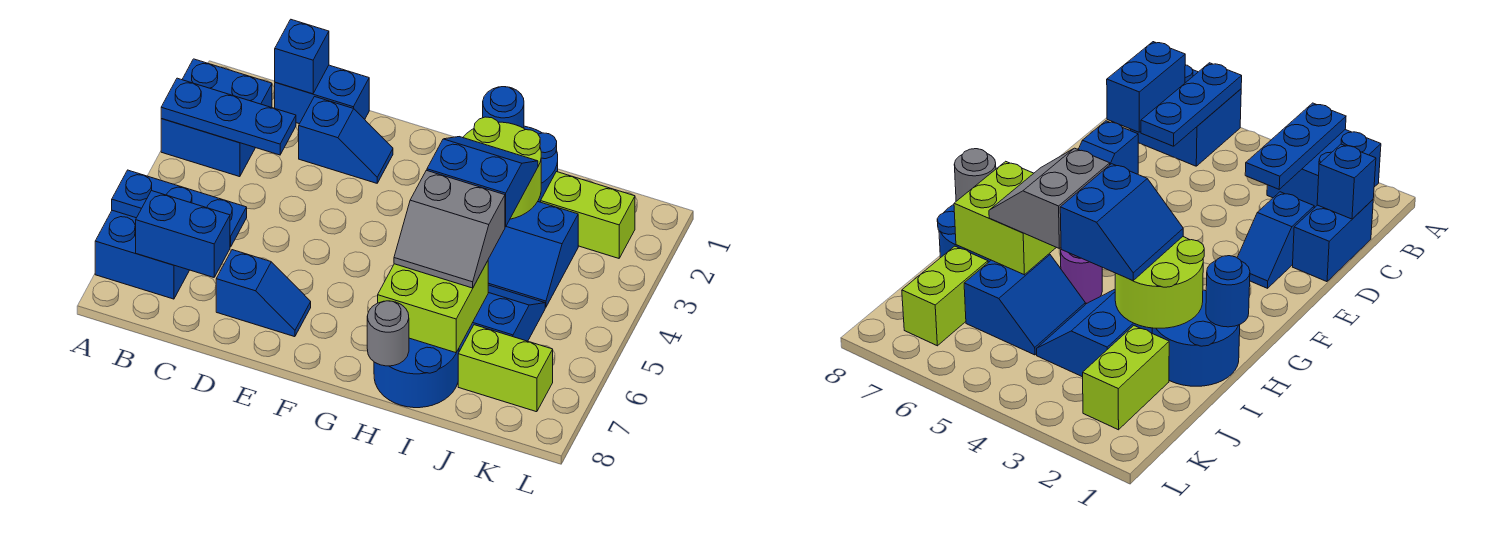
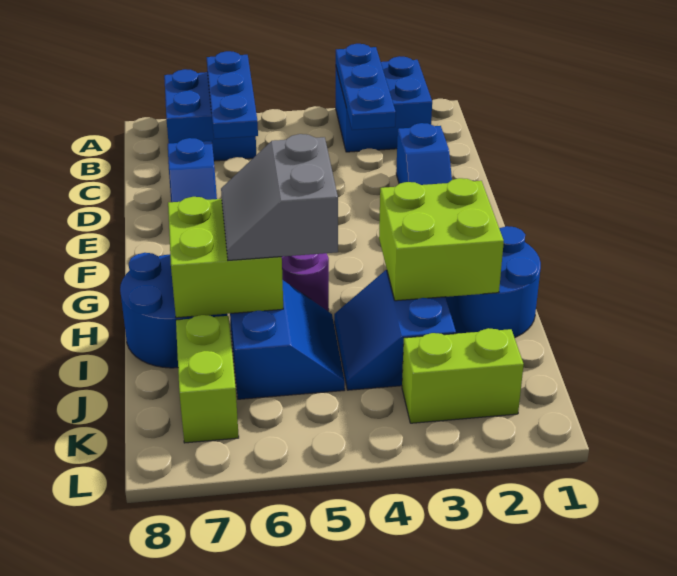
blue brick B7:C7 level 2 -> none
blue brick C1:D1 level 1 -> none
blue brick C1 level 2 -> none
blue round brick H1 level 2 -> none
lime round brick H2:I3 level 2 -> lime brick H2:I3 level 2
blue slope H3:I4 level 3 top 4 -> none
grey round brick H8 level 2 -> none
lime brick J2:K2 level 1 -> lime brick K2:K3 level 1

